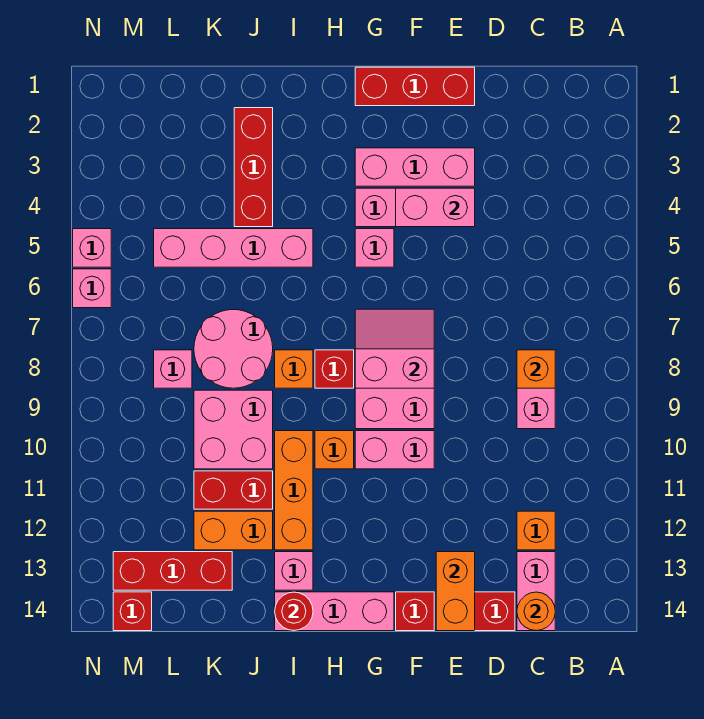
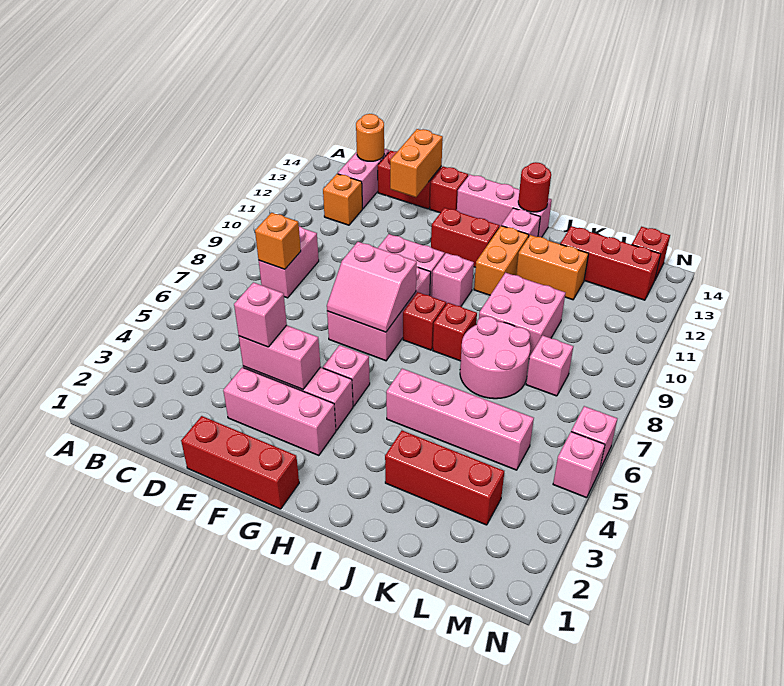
none -> pink brick E4 level 3
orange brick H10 level 1 -> pink brick H10 level 1
orange brick I8 level 1 -> red brick I8 level 1
orange brick I10:I12 level 1 -> orange brick I11:I12 level 1
red brick J2:J4 level 1 -> red brick J3:L3 level 1
red brick J11:K11 level 1 -> red brick G12:H12 level 1

